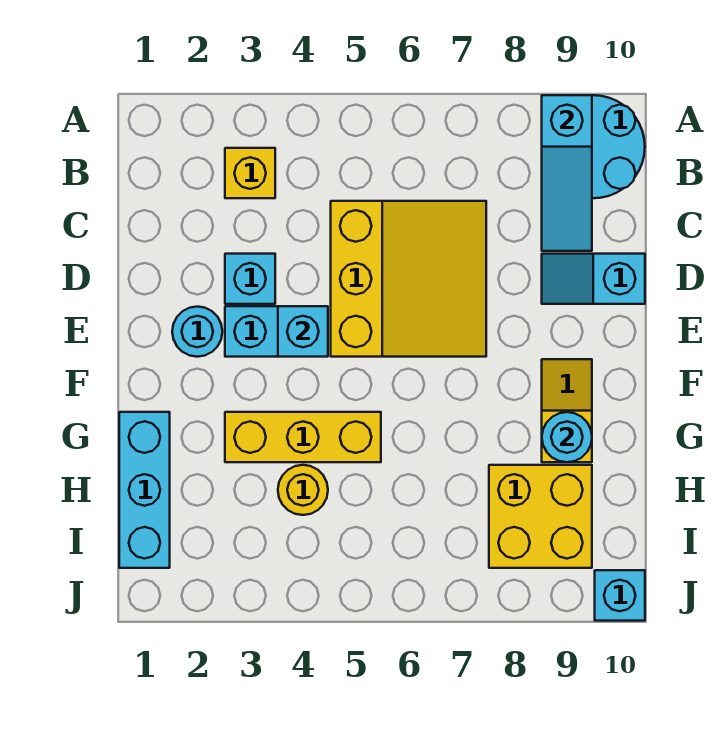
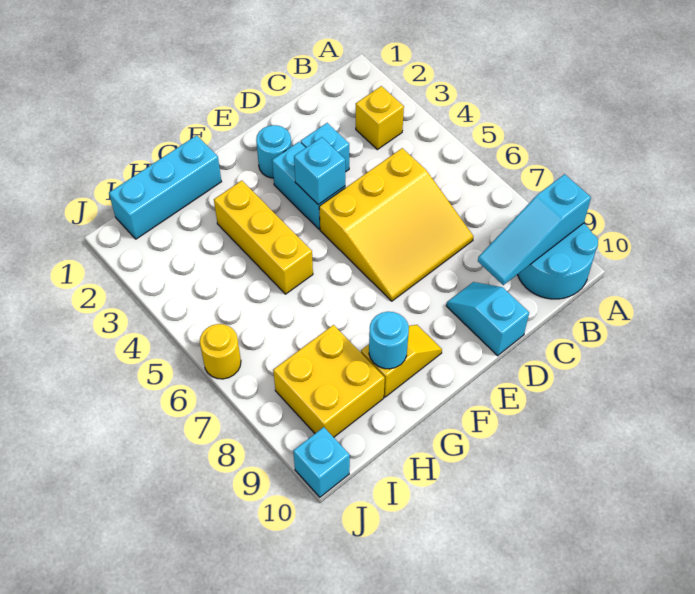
yellow round brick H4 level 1 -> yellow round brick J6 level 1

